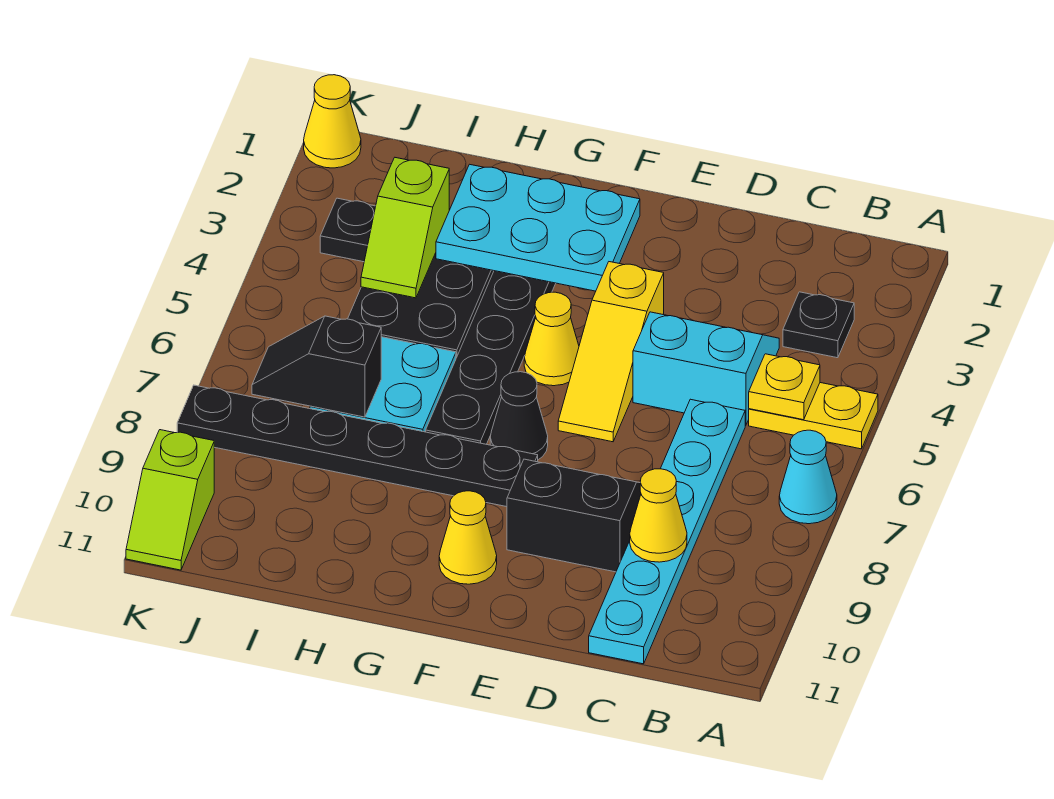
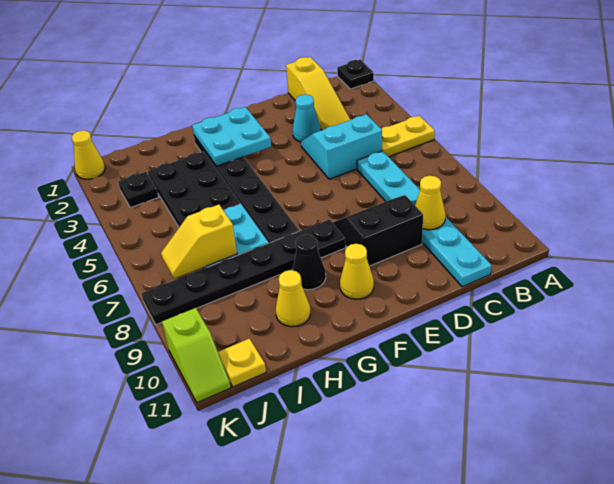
cyan cone A7 level 1 -> cyan cone D3 level 1
black plate B3 level 1 -> black plate A1 level 1
yellow plate B5 level 2 -> yellow plate J11 level 1
yellow slope E4:E6 level 1 top 4 -> yellow slope C1:C3 level 1 top 1
cyan plate F2:H3 level 2 -> cyan plate F2:G3 level 2
yellow cone F5 level 1 -> yellow cone H10 level 1
black cone F7 level 1 -> black cone G9 level 1
lime slope I3:I4 level 2 top 3 -> none
black slope I7:J7 level 2 top I -> yellow slope I7:J7 level 2 top I

